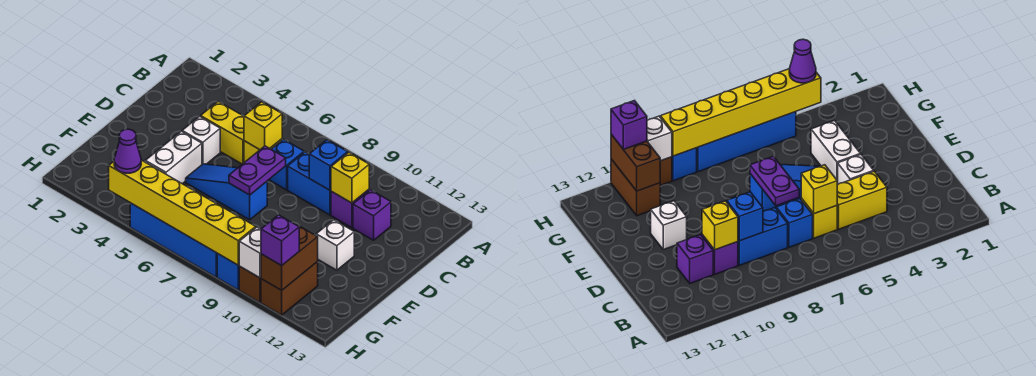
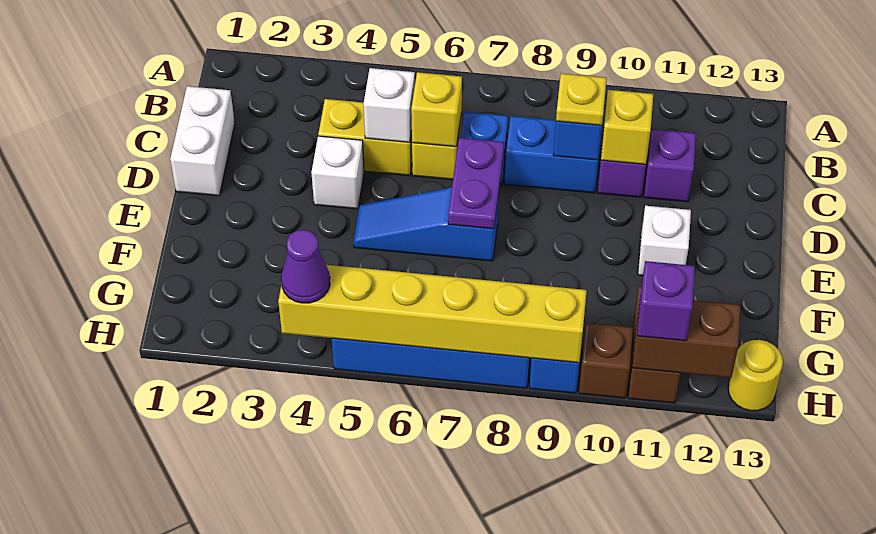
none -> yellow plate C9 level 3
white brick E4:F4 level 1 -> white brick C1:D1 level 1
brown brick G11:H11 level 2 -> brown brick H11:H12 level 2
white brick H10 level 2 -> white brick C5 level 2
none -> yellow round brick H13 level 1

